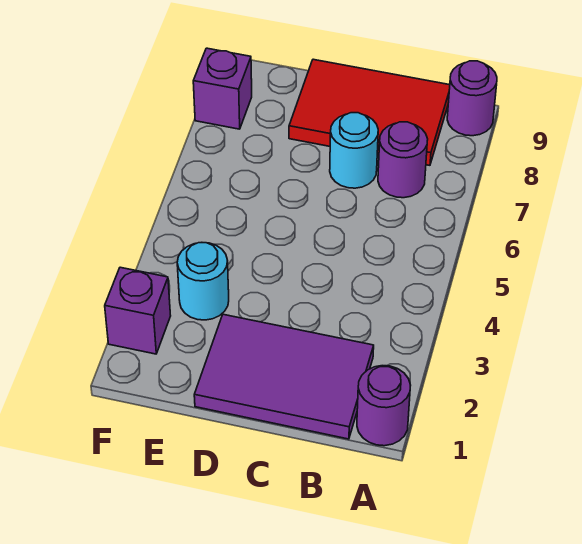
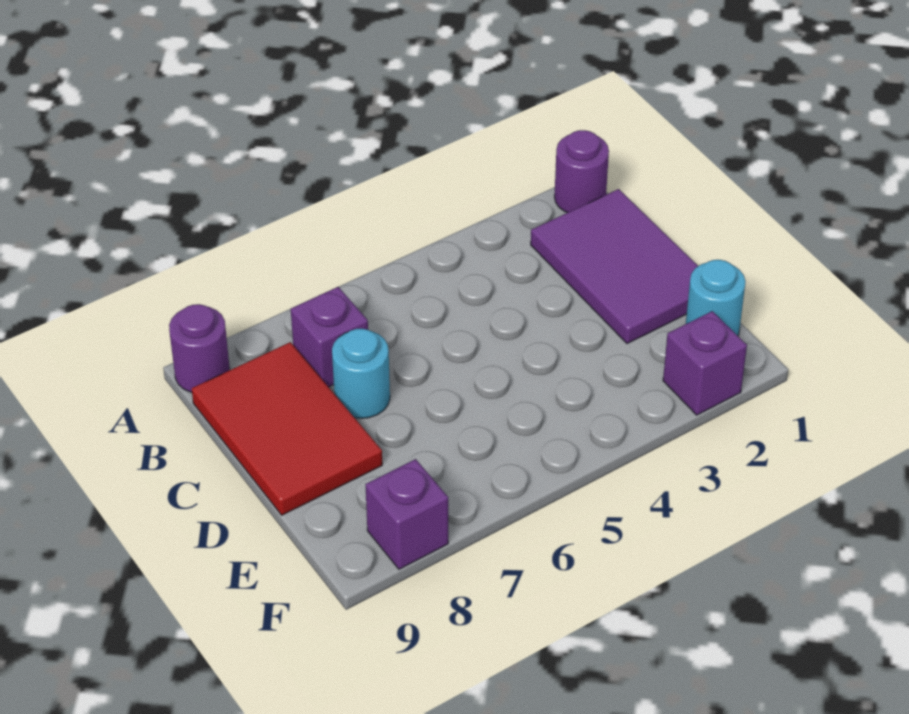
purple round brick B7 level 1 -> purple brick B7 level 1
cyan round brick E3 level 1 -> cyan round brick E1 level 1

